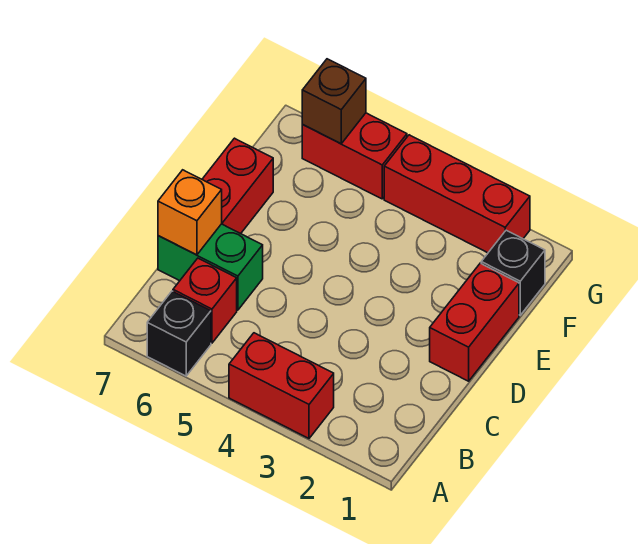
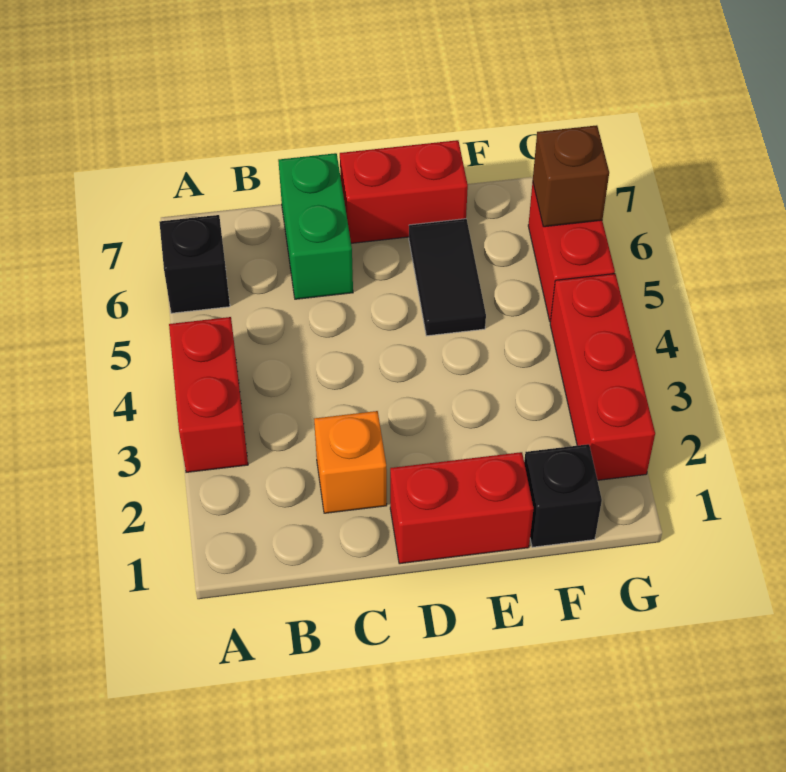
red brick B6 level 1 -> none
orange brick C7 level 2 -> orange brick C2 level 1
none -> black tile E5:E6 level 1

